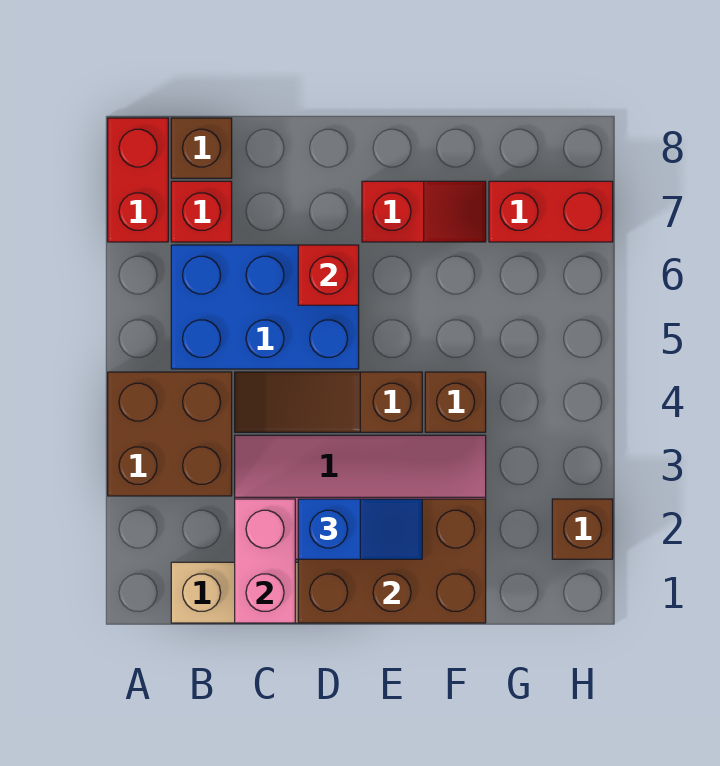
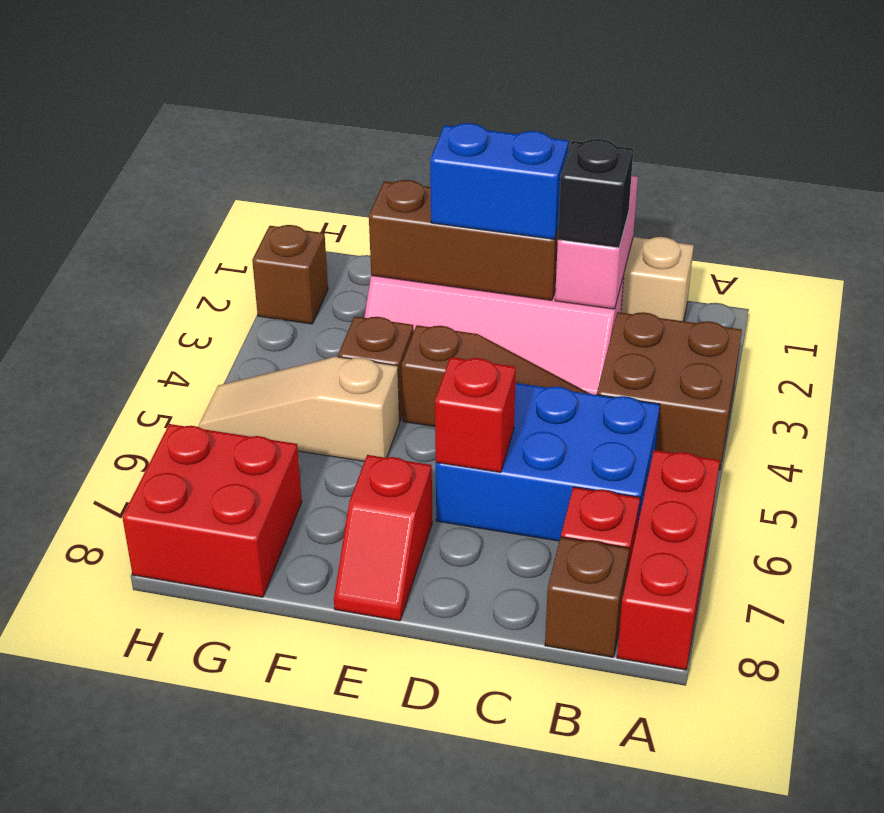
red brick A7:A8 level 1 -> red brick A6:A8 level 1
none -> black brick C2 level 3
brown brick D1:F2 level 2 -> brown brick D2:F2 level 2
blue slope D2:E2 level 3 top D -> blue brick D2:E2 level 3
red slope E7:F7 level 1 top E -> red slope E7:E8 level 1 top 7
none -> tan slope F5:H5 level 1 top F
red brick G7:H7 level 1 -> red brick G7:H8 level 1

